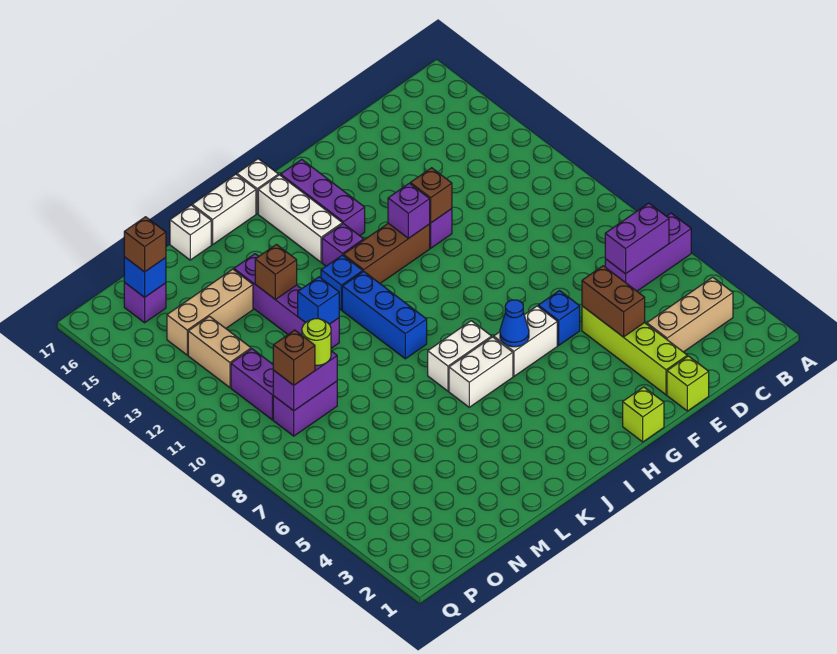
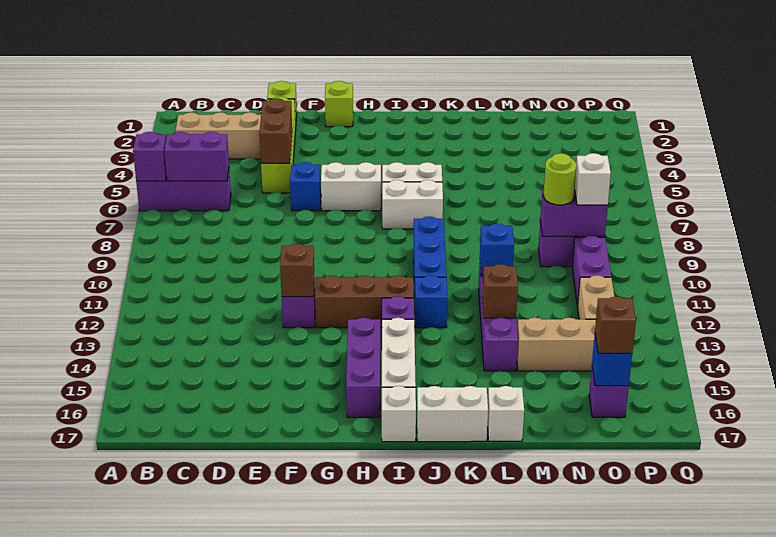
purple brick G12 level 2 -> purple brick A6 level 2
blue cone H6 level 2 -> none
brown brick O9 level 3 -> white brick O9 level 3

